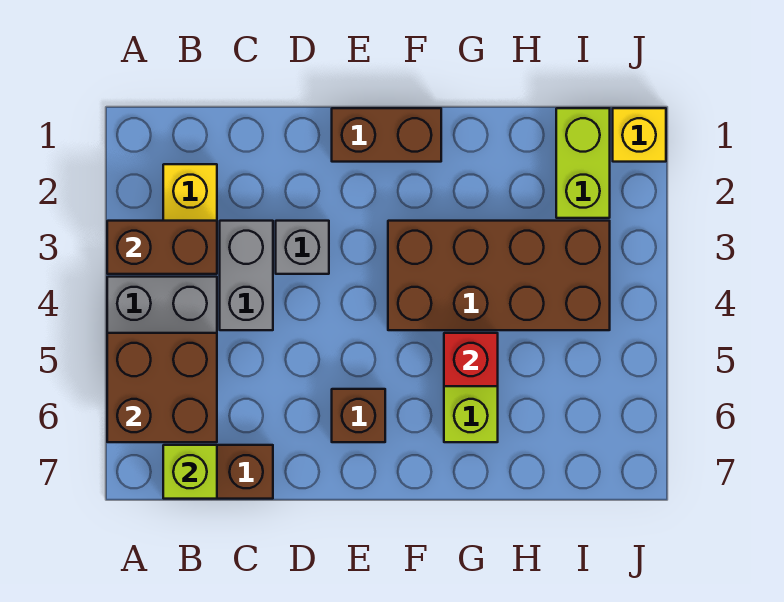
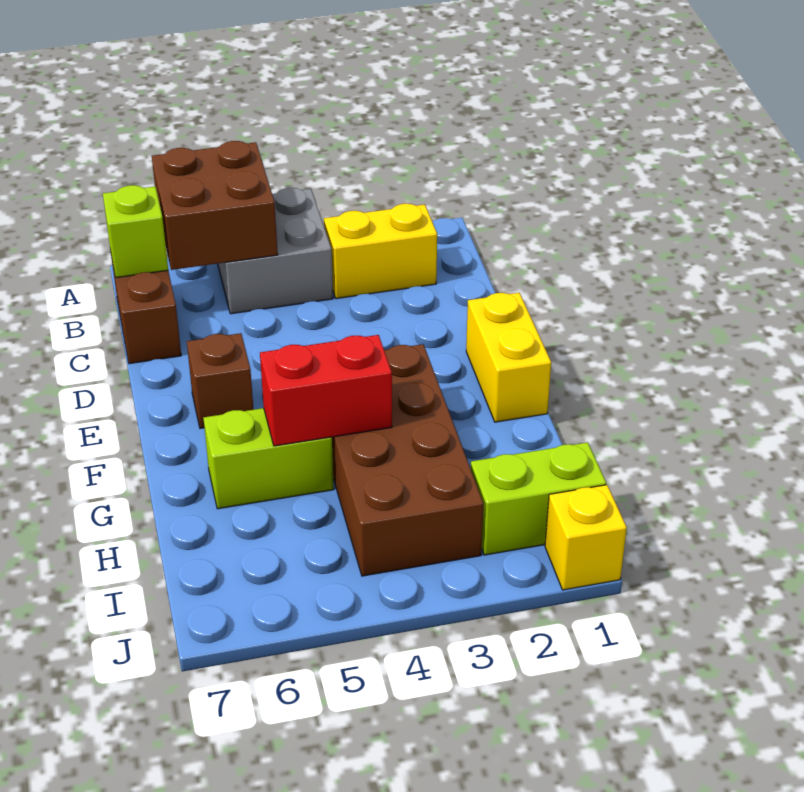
brown brick A3:B3 level 2 -> none
grey brick C3:C4 level 1 -> none
grey brick D3 level 1 -> none
brown brick E1:F1 level 1 -> yellow brick E1:F1 level 1
red brick G5 level 2 -> red brick G4:G5 level 2

